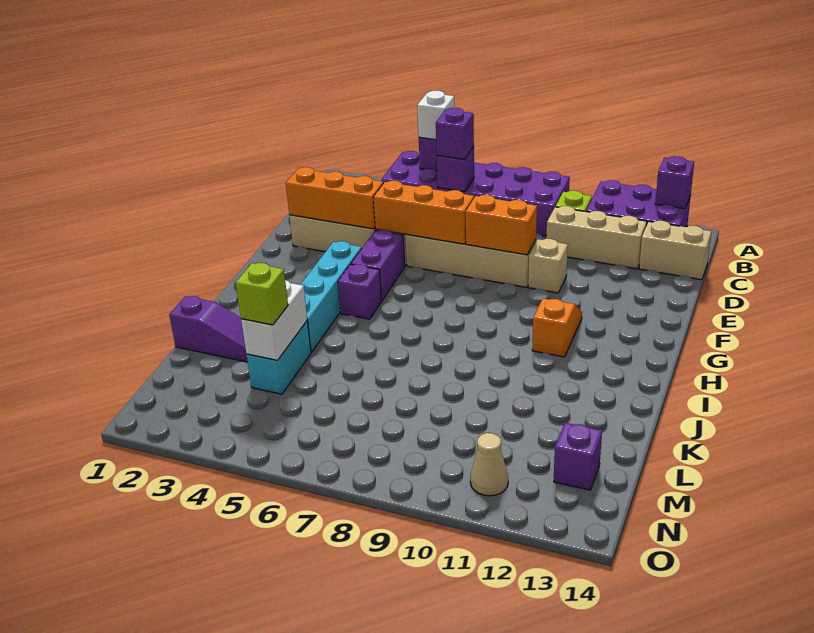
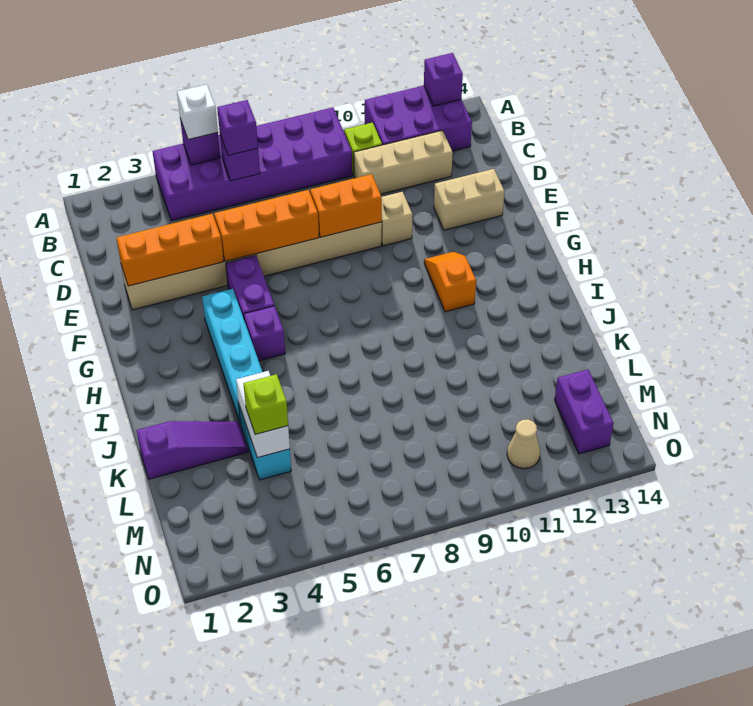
tan brick C13:C14 level 1 -> tan brick E12:E13 level 1
purple brick M13 level 1 -> purple brick M13:N13 level 1

